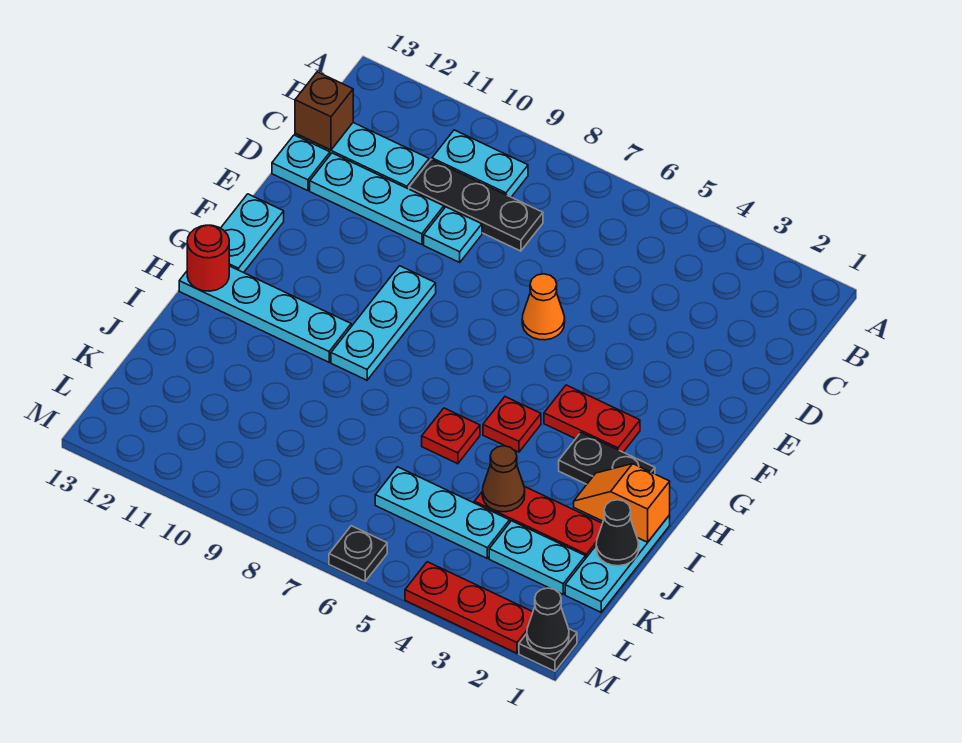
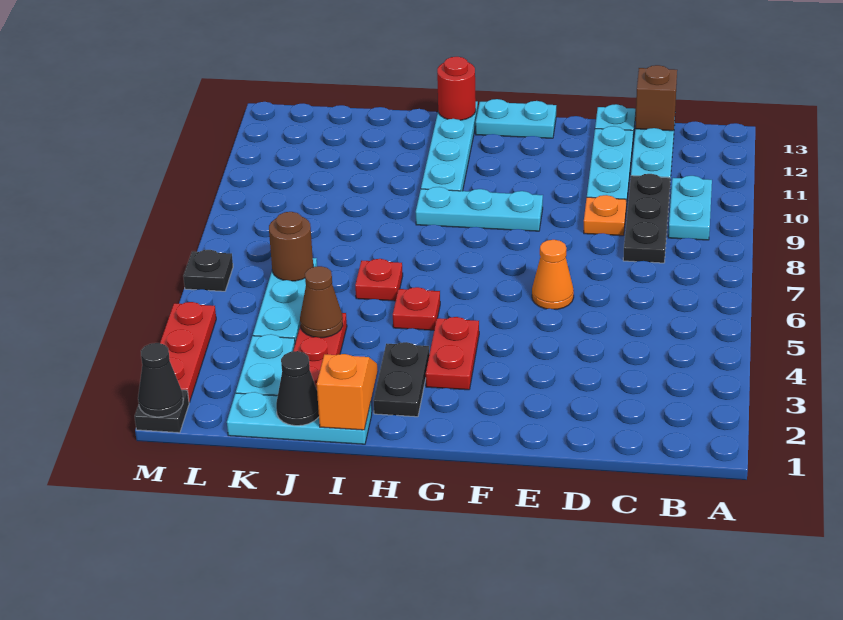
cyan plate D9 level 1 -> orange plate D9 level 1
none -> brown round brick K6 level 2

